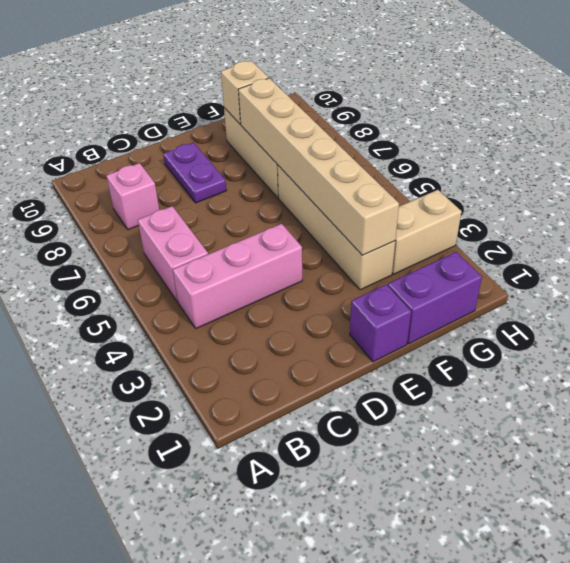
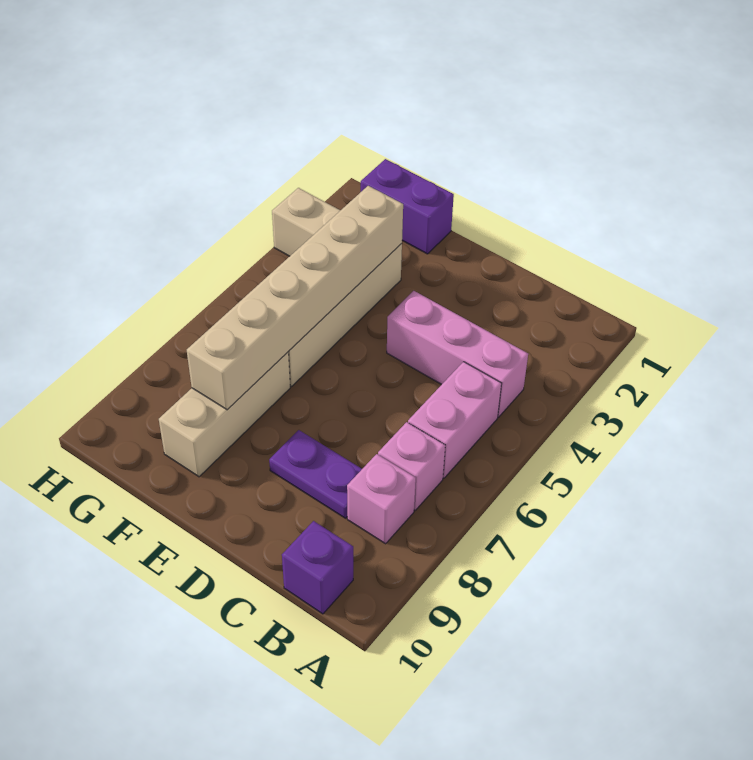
none -> pink brick B7 level 1
purple plate D8:D9 level 1 -> purple plate C8:D8 level 1
purple brick E1 level 1 -> purple brick B10 level 1
tan brick F9 level 2 -> none

